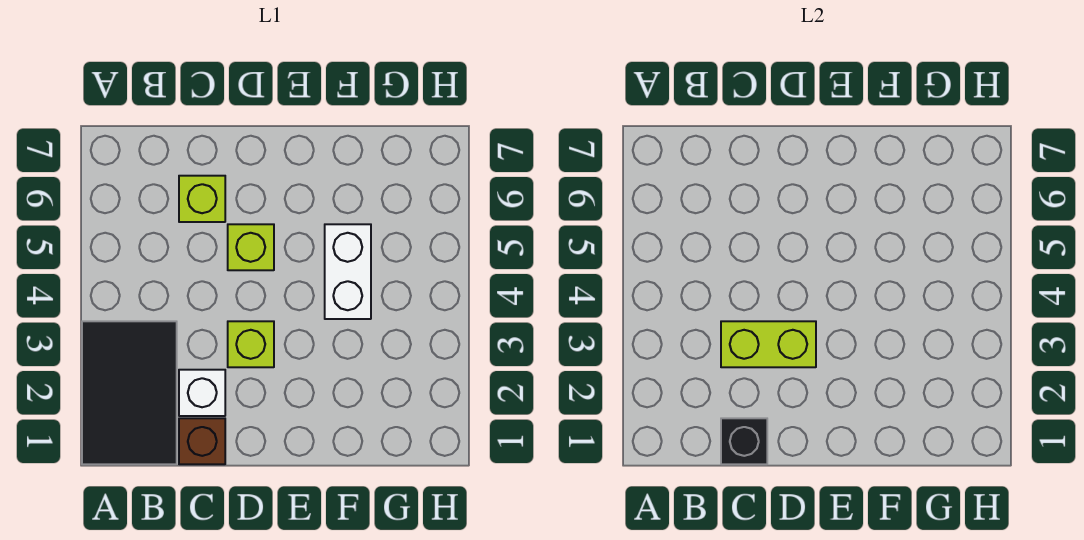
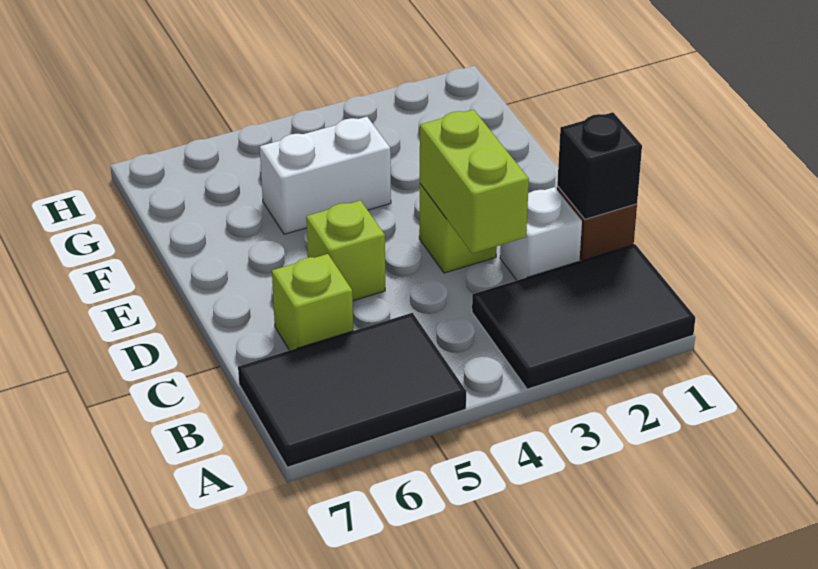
none -> black tile A5:B7 level 1

